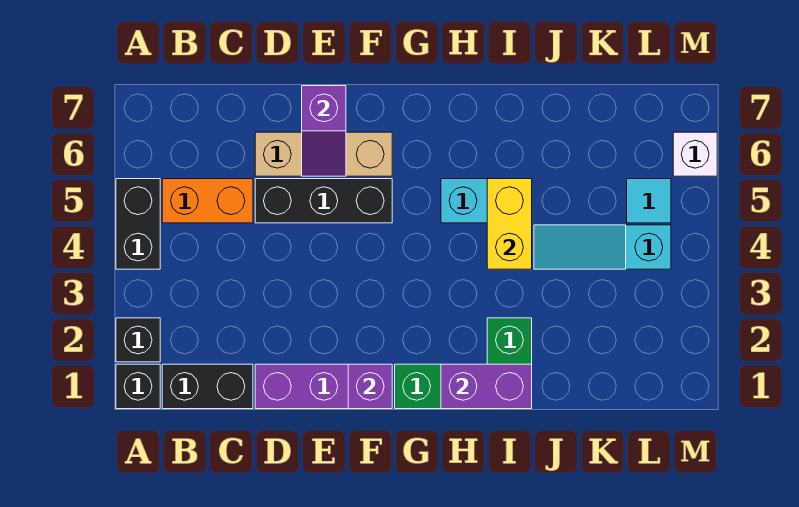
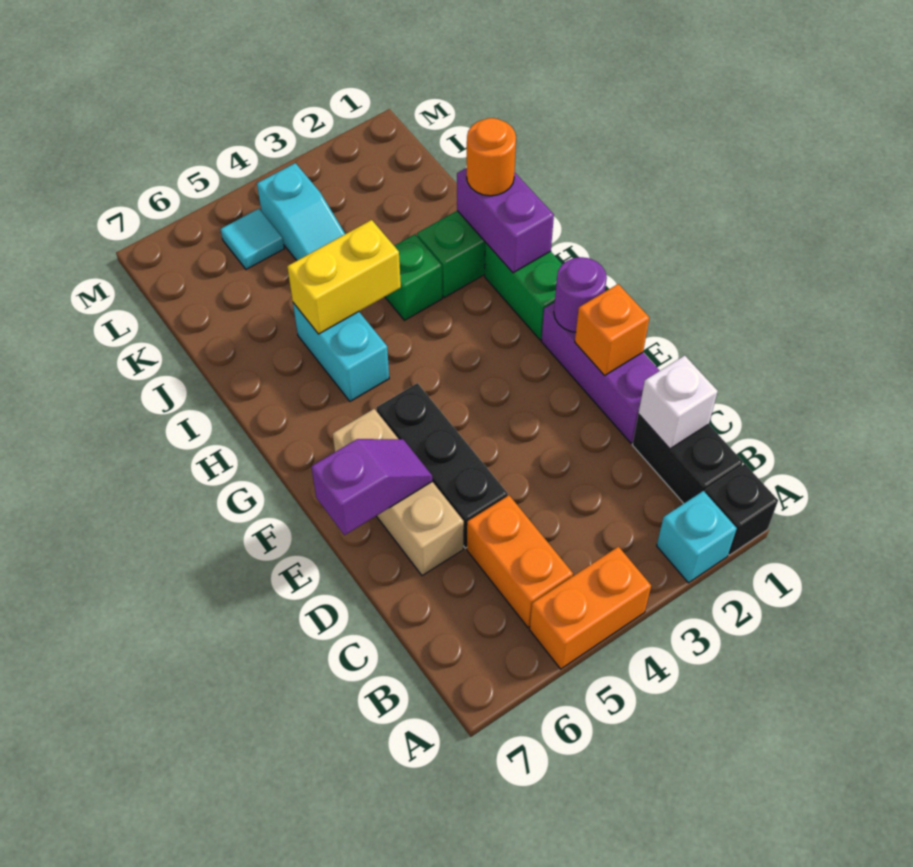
black brick A2 level 1 -> cyan brick A2 level 1
black brick A4:A5 level 1 -> orange brick A4:A5 level 1
none -> orange brick E1 level 2
purple brick F1 level 2 -> purple round brick F1 level 2
none -> orange round brick I1 level 3
none -> green brick I3 level 1
white brick M6 level 1 -> white brick C1 level 2

